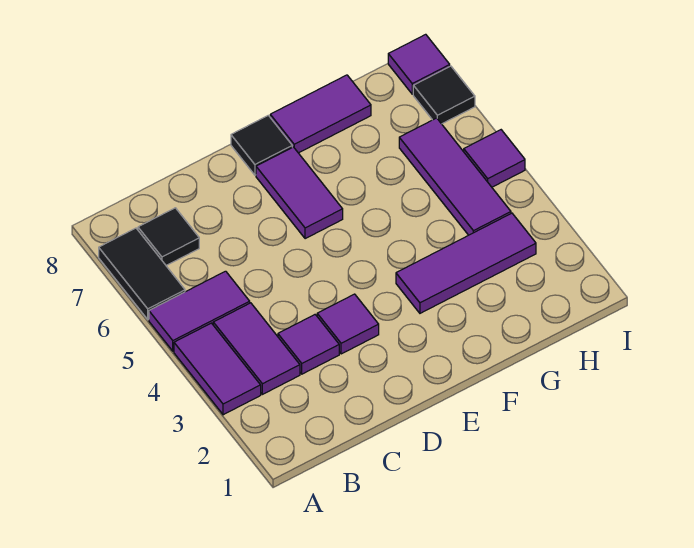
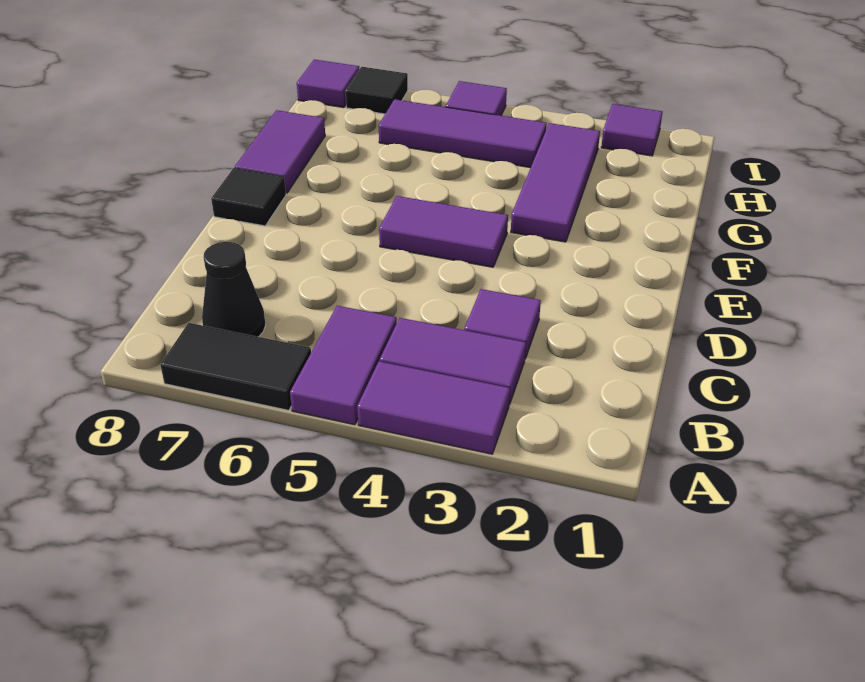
black tile B7 level 1 -> black cone B7 level 1
purple tile D3 level 1 -> purple tile I2 level 1
purple tile E6:E7 level 1 -> purple tile E4:E5 level 1

